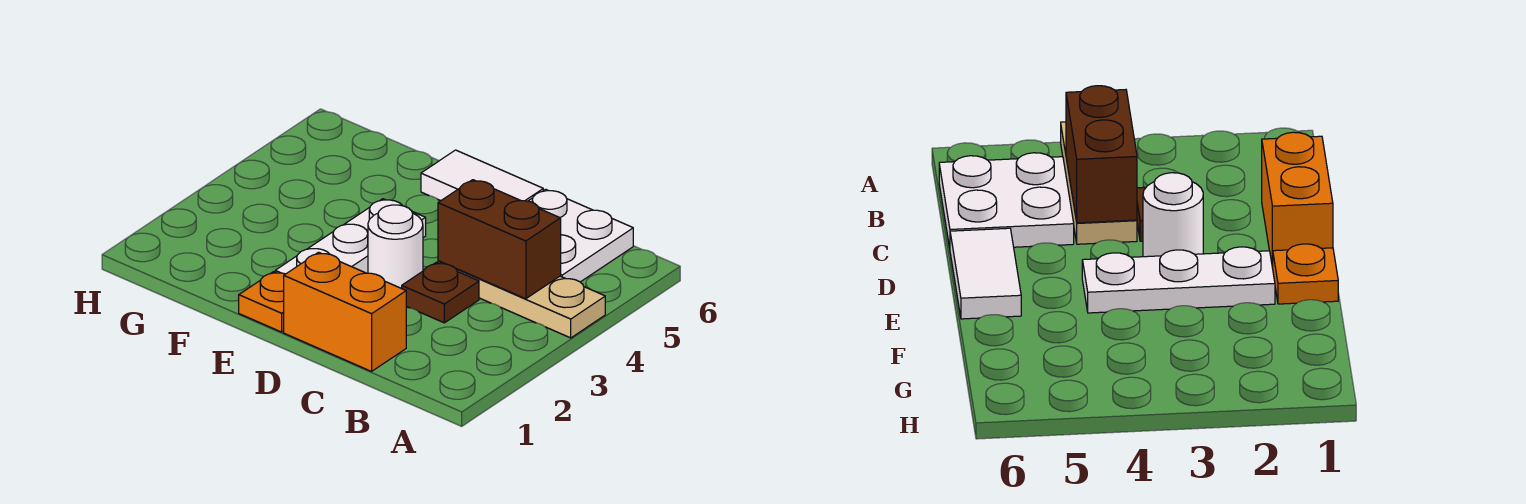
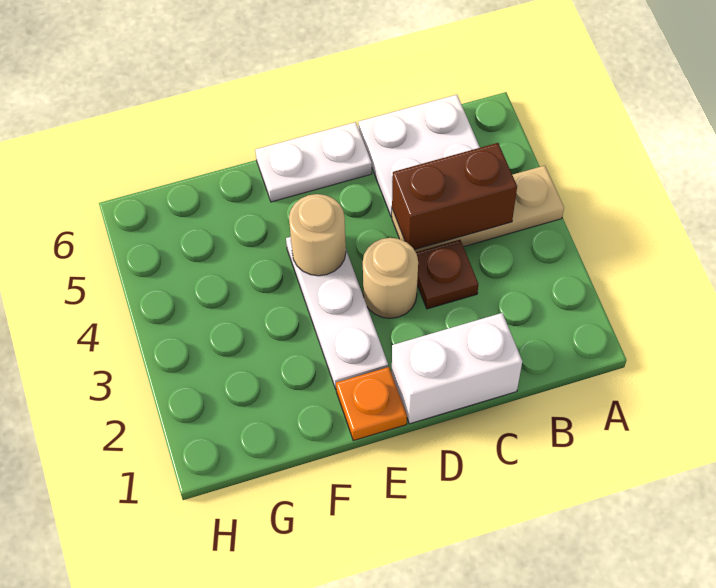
orange brick C1:D1 level 1 -> white brick C1:D1 level 1
white round brick D3 level 1 -> tan round brick D3 level 1
white tile D6:E6 level 1 -> white plate D6:E6 level 1
none -> tan round brick E4 level 2

